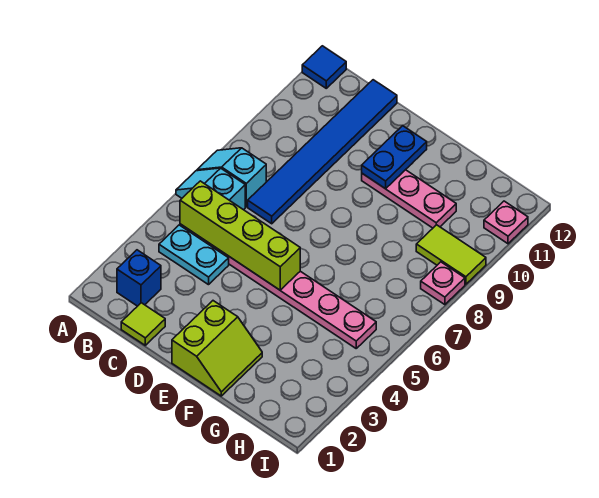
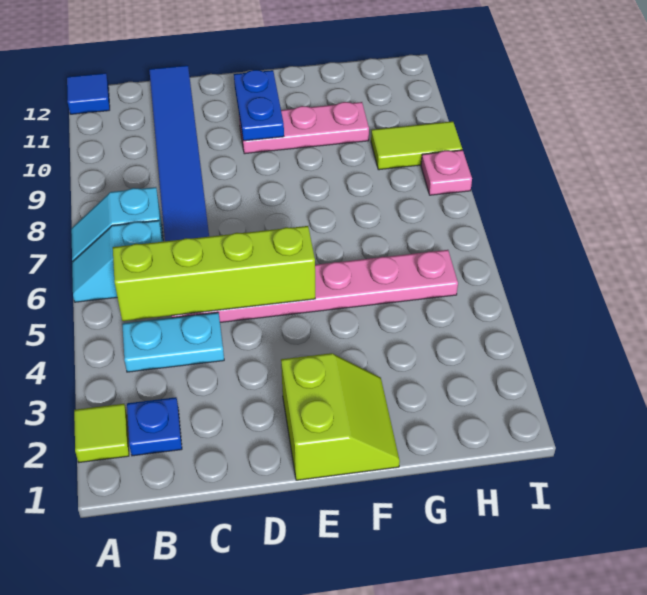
blue brick B2 level 1 -> blue plate B2 level 1
lime tile C1 level 1 -> lime tile A2 level 1
pink plate I11 level 1 -> none

